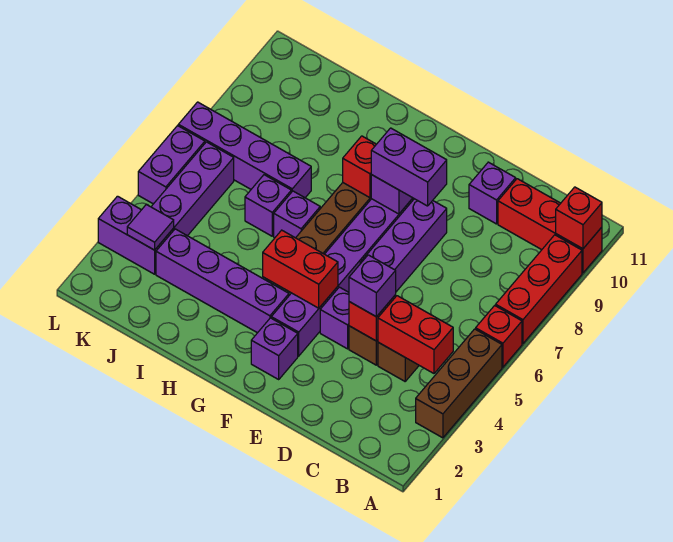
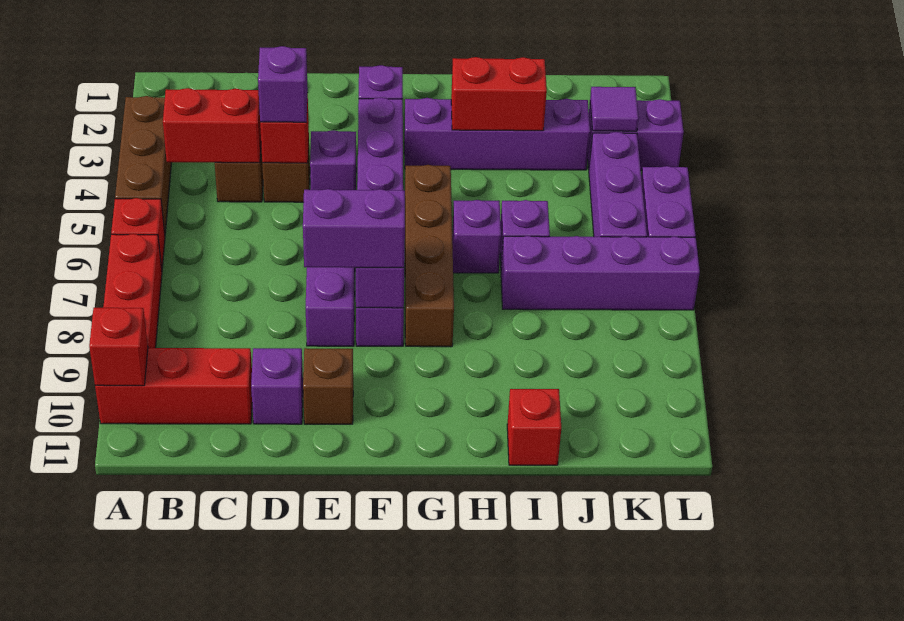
none -> brown brick E10 level 1
red brick F4:G4 level 2 -> red brick H3:I3 level 2
red brick G8 level 2 -> red brick I11 level 1

